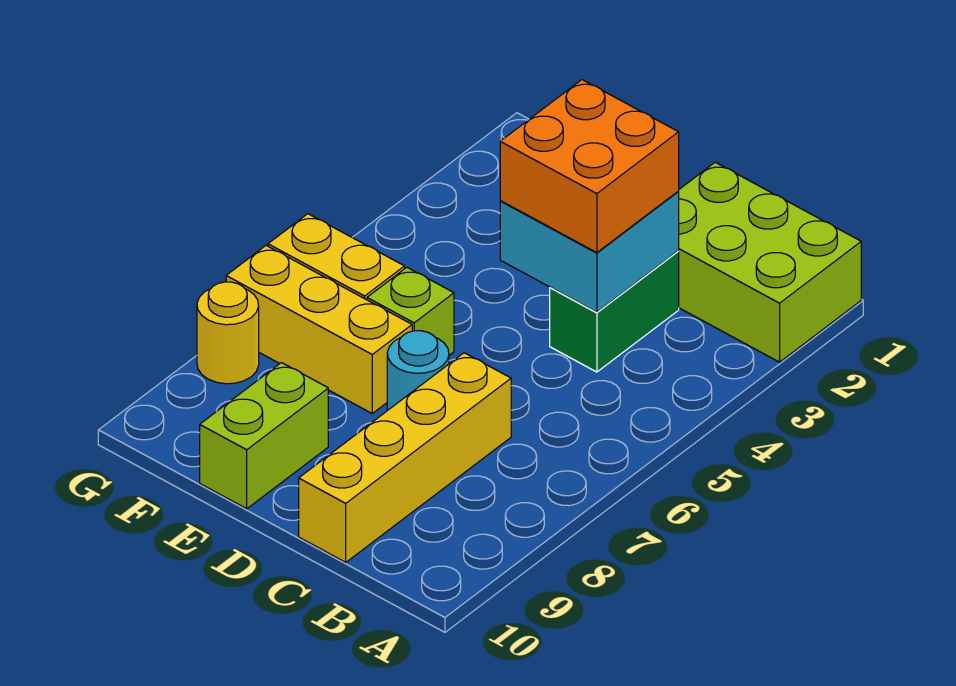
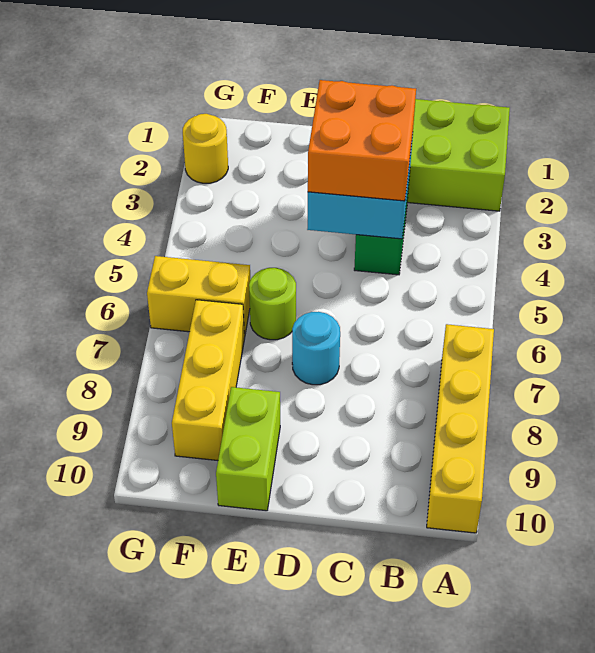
yellow brick C7:C10 level 1 -> yellow brick A7:A10 level 1
lime brick E6 level 1 -> lime round brick E6 level 1
yellow brick E7:G7 level 1 -> yellow brick F7:F9 level 1
yellow round brick G8 level 1 -> yellow round brick G2 level 1

